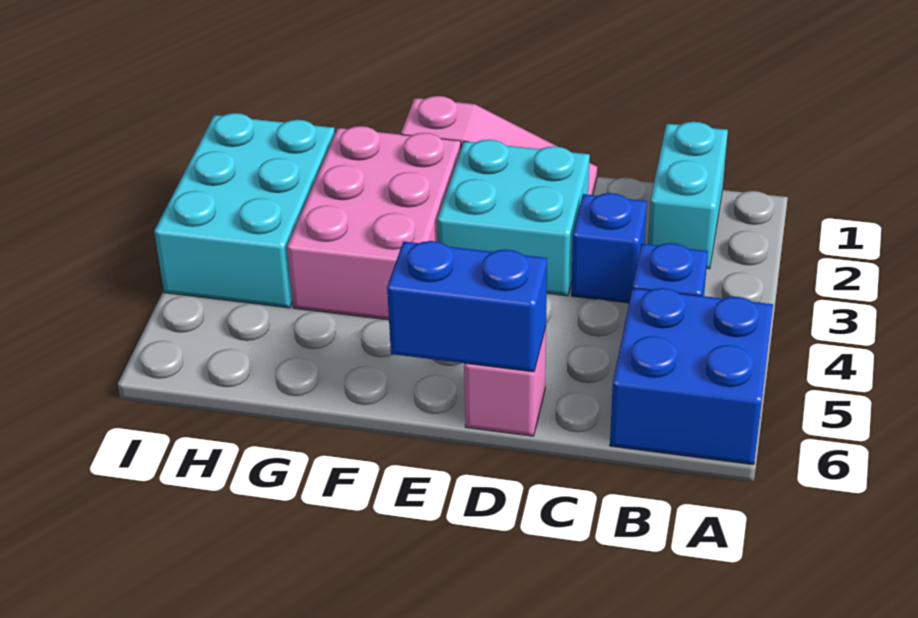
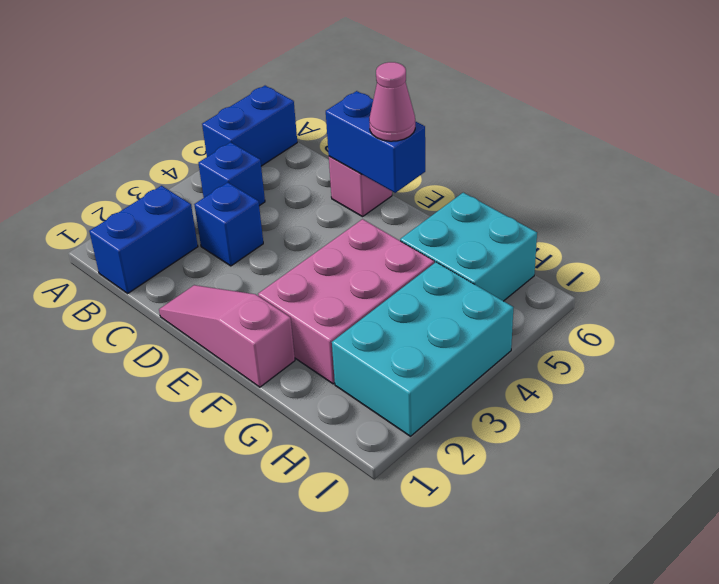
blue brick A5:B6 level 1 -> blue brick A5:A6 level 1
cyan brick B1:B2 level 1 -> blue brick B1:B2 level 1
cyan brick D2:E3 level 1 -> cyan brick G5:H6 level 1
none -> pink cone E6 level 3

